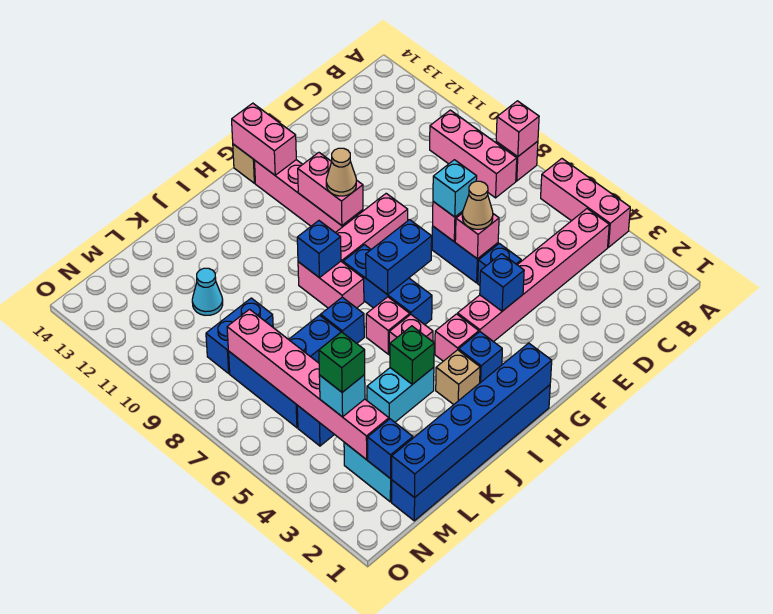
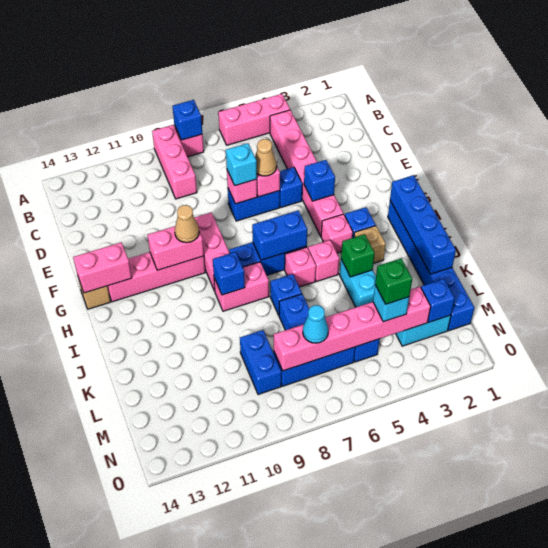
pink brick A8 level 2 -> blue brick A8 level 2
pink brick B8:B10 level 1 -> pink brick A9:C9 level 1
blue brick G7:H7 level 2 -> blue brick H6:H7 level 2
blue brick H1:M1 level 2 -> blue brick H1:K1 level 2
cyan cone L11 level 1 -> cyan cone M7 level 3

